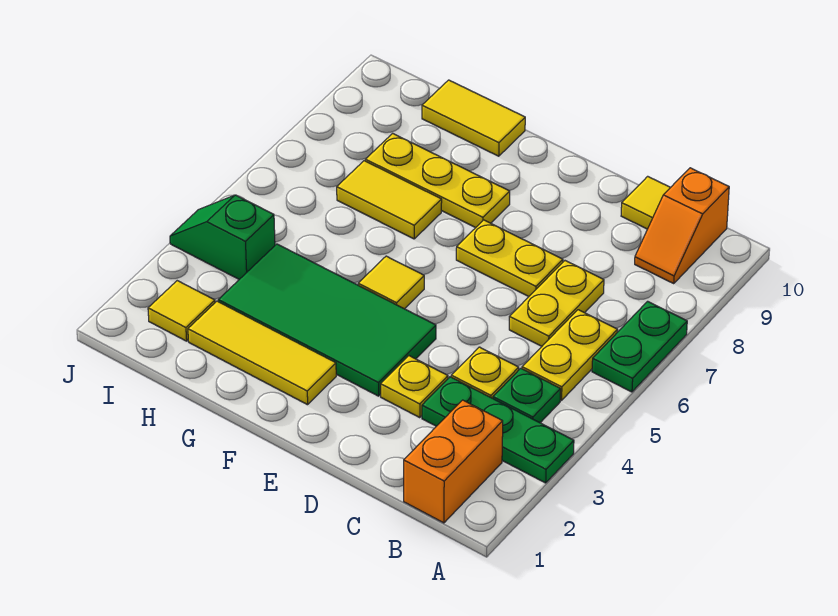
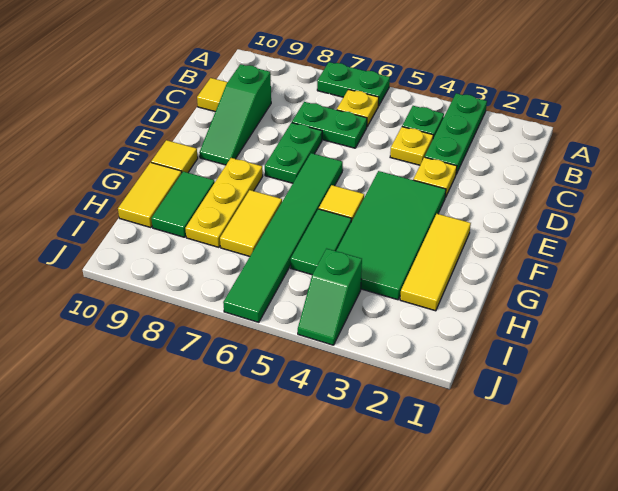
orange brick B1:B2 level 1 -> none
yellow plate B5:B6 level 1 -> yellow plate B6 level 1
orange slope B9:B10 level 1 top 10 -> none
yellow plate C6:C7 level 1 -> green plate C6:C7 level 1
none -> green slope C9:E9 level 1 top C
yellow plate D7:E7 level 1 -> green plate D7:E7 level 1
none -> green tile E6:J6 level 1
none -> green tile G5:H5 level 1
none -> green tile G9:H9 level 1
yellow tile I2 level 1 -> yellow tile F10 level 1

